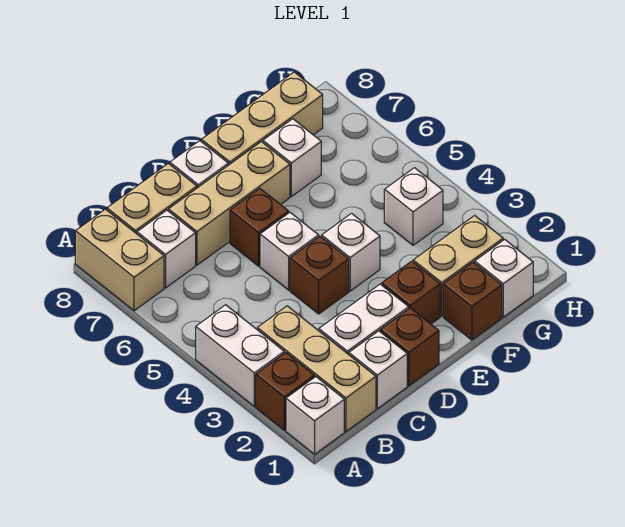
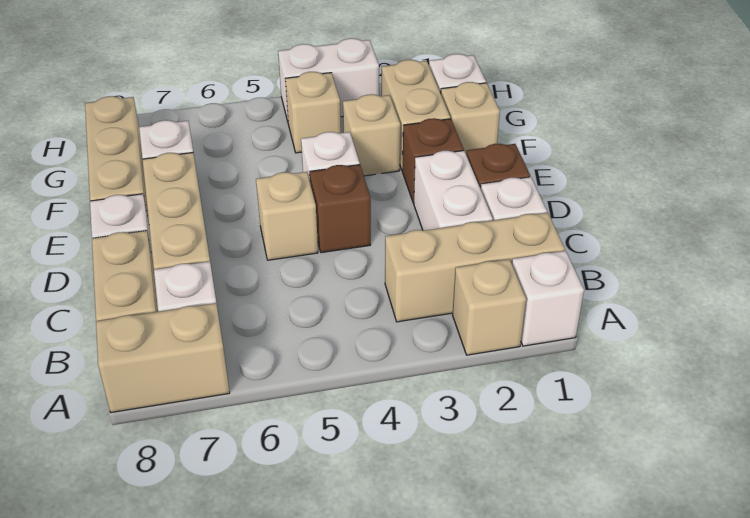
brown brick A2 level 1 -> tan brick A2 level 1
white brick A3:A4 level 1 -> white brick H3:H4 level 1
white brick D5 level 1 -> tan brick D5 level 1
brown brick D6 level 1 -> none
brown brick F1 level 1 -> tan brick F1 level 1
none -> tan brick F3 level 1
white brick G4 level 1 -> tan brick G4 level 1

